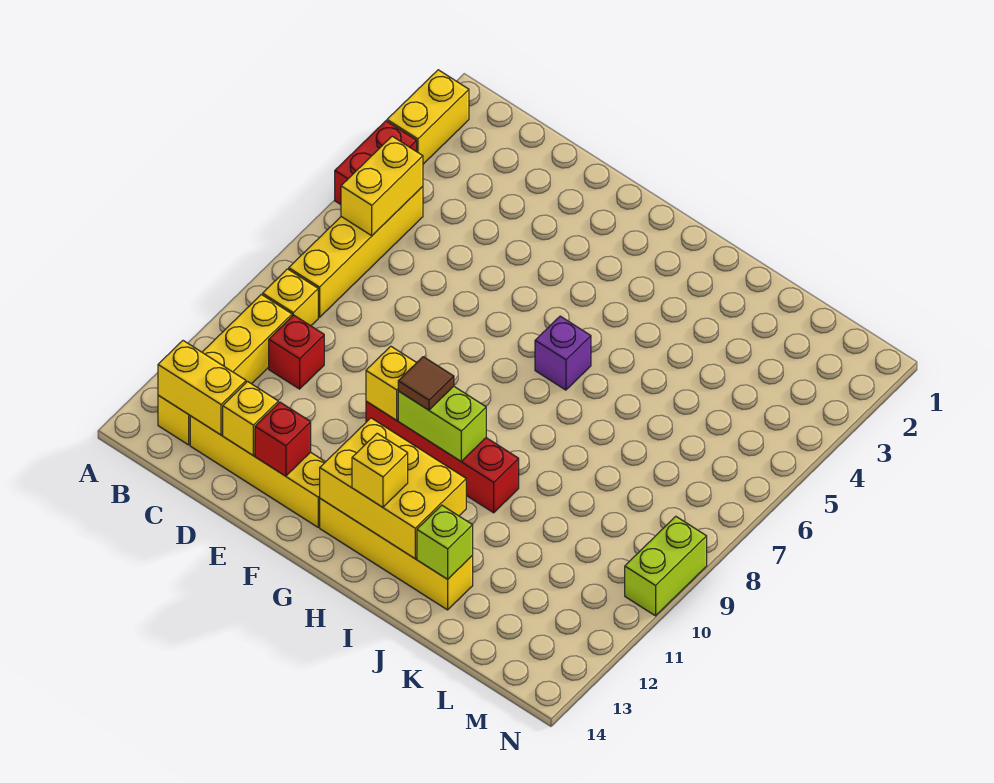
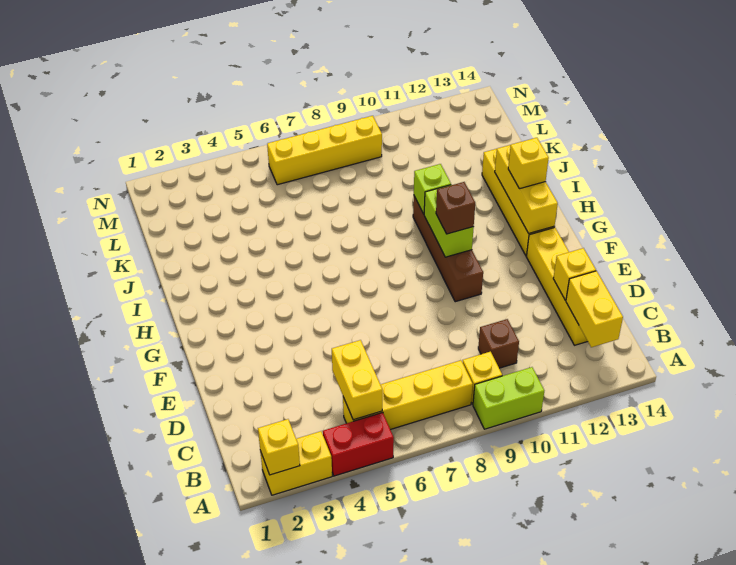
yellow brick B5:B6 level 2 -> yellow brick B5:C5 level 2
yellow brick B10:B13 level 1 -> yellow brick M6:M9 level 1
red brick C10 level 1 -> brown brick C10 level 1
red brick E13 level 2 -> none
red brick F10:I10 level 1 -> brown brick F10:I10 level 1
yellow brick F10 level 2 -> yellow brick A2 level 2
brown tile G10 level 3 -> brown brick G10 level 3
yellow brick G12:I13 level 2 -> yellow brick G13:I13 level 2
purple brick H6 level 1 -> none
lime brick J13 level 2 -> lime brick I10 level 2
lime brick N9:N10 level 1 -> lime brick A9:A10 level 1

